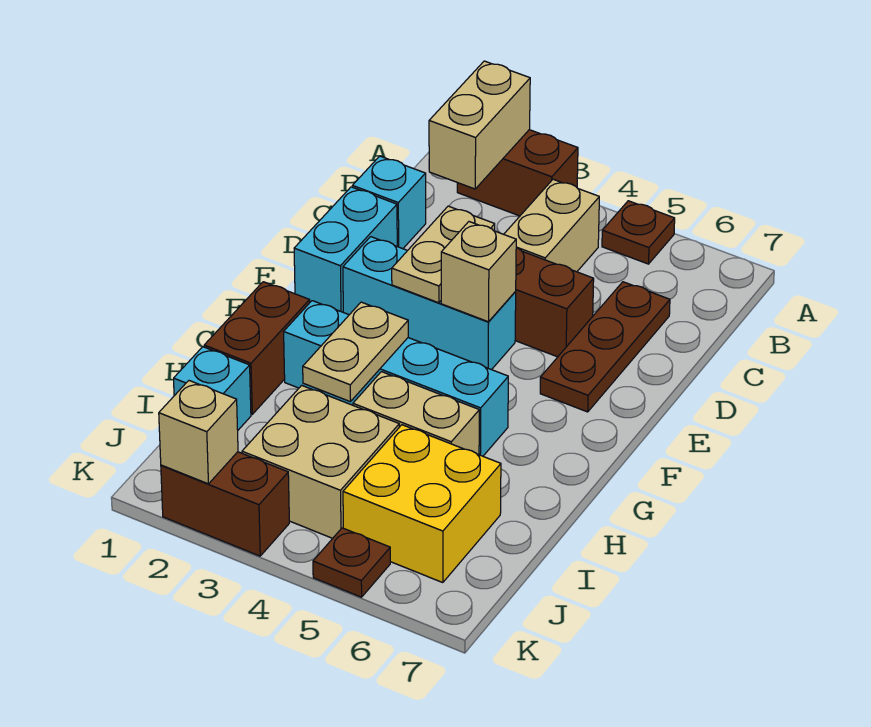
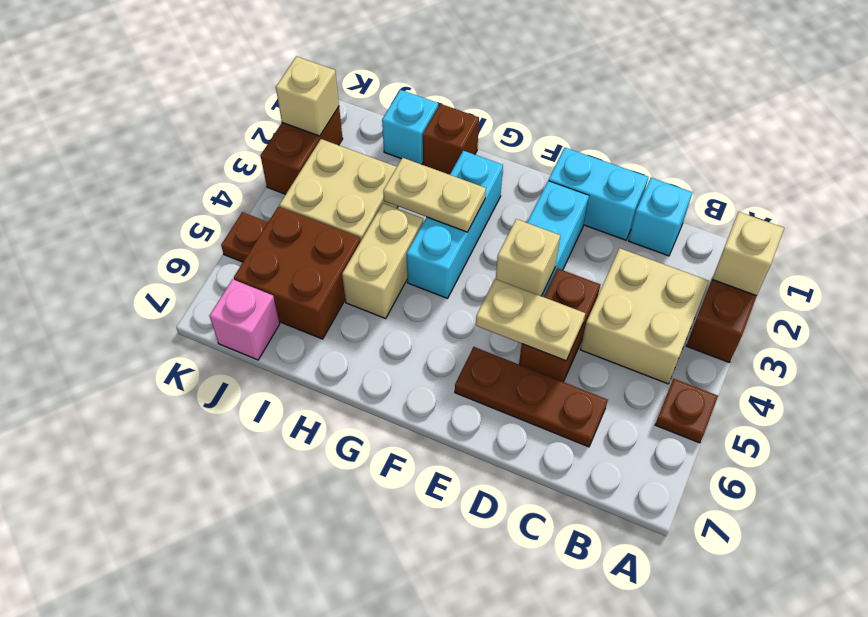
tan brick A2:B2 level 2 -> tan brick A2 level 2
tan brick B4:C4 level 1 -> tan brick B3:C4 level 1
tan plate D3:E3 level 2 -> tan plate D5:E5 level 2
brown brick G1:H1 level 1 -> brown brick H1 level 1
cyan brick G2:G5 level 1 -> cyan brick G2:G4 level 1
yellow brick I5:J6 level 1 -> brown brick I5:J6 level 1
none -> pink brick J7 level 1

